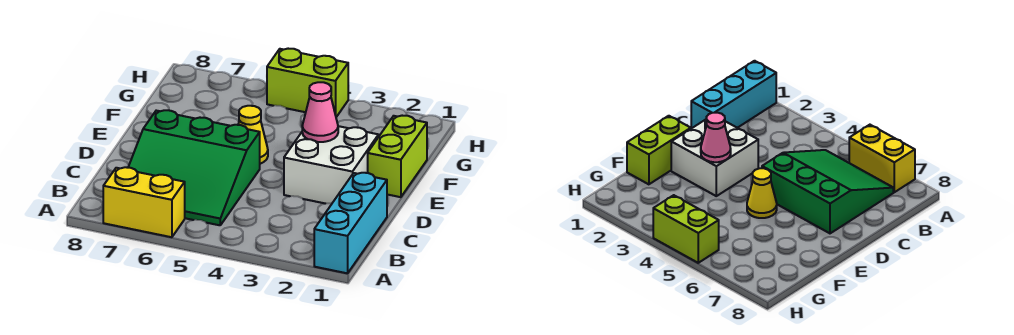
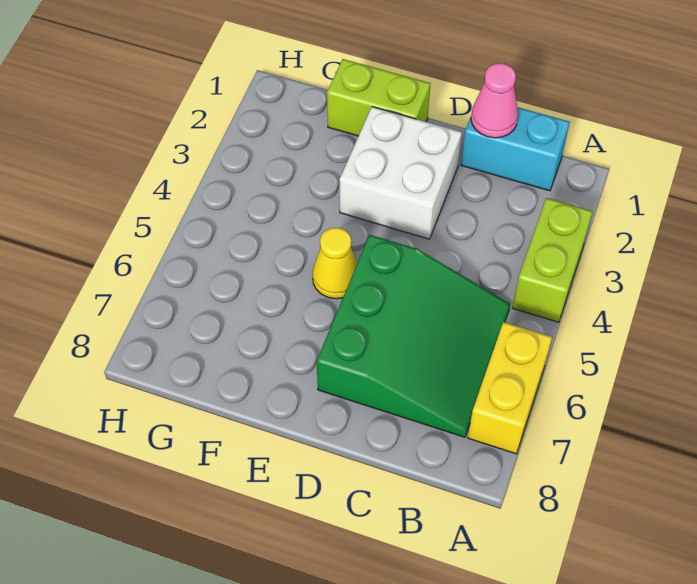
cyan brick A1:C1 level 1 -> cyan brick B1:C1 level 1
pink cone E3 level 2 -> pink cone C1 level 2
lime brick H4:H5 level 1 -> lime brick A3:A4 level 1

